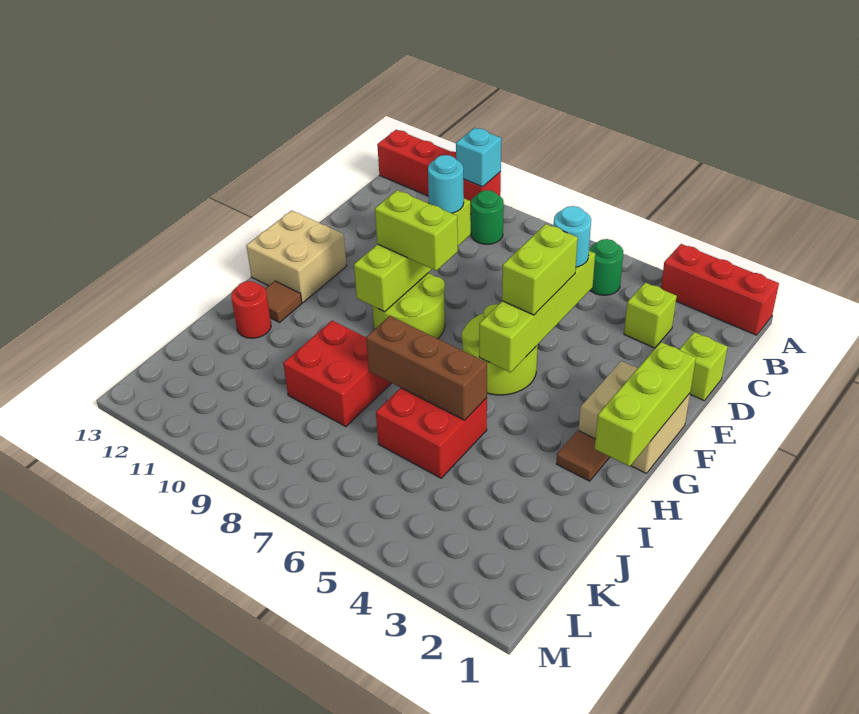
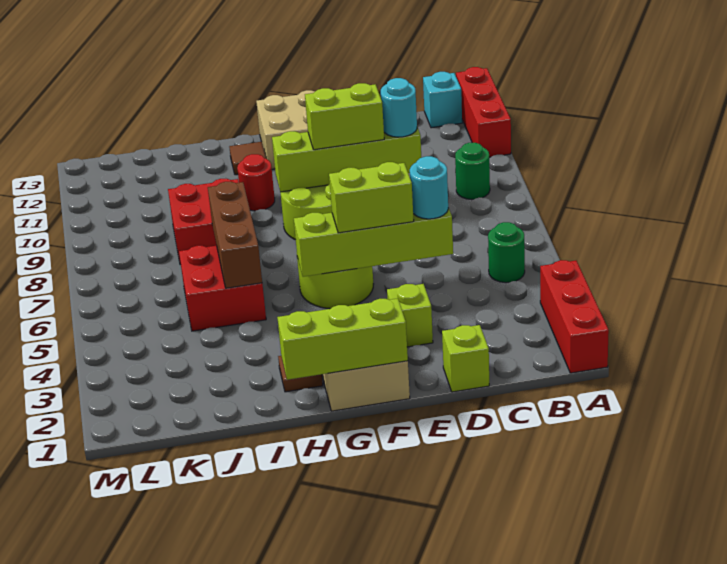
red brick A10:A13 level 1 -> red brick A11:A13 level 1
cyan brick A10 level 2 -> cyan brick B13 level 1
lime brick C3 level 1 -> lime brick E3 level 1
lime brick F8:F9 level 3 -> lime brick E9:F9 level 3
red round brick I12 level 1 -> red round brick H10 level 1

